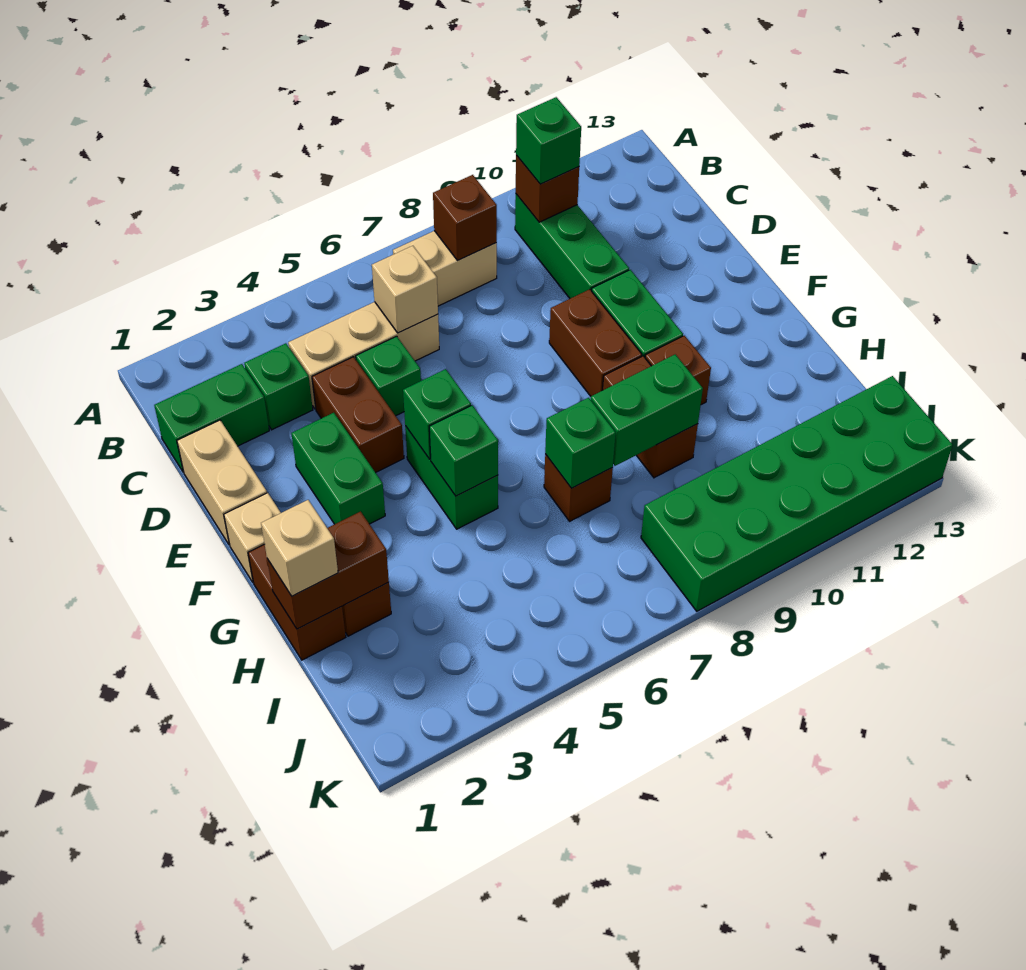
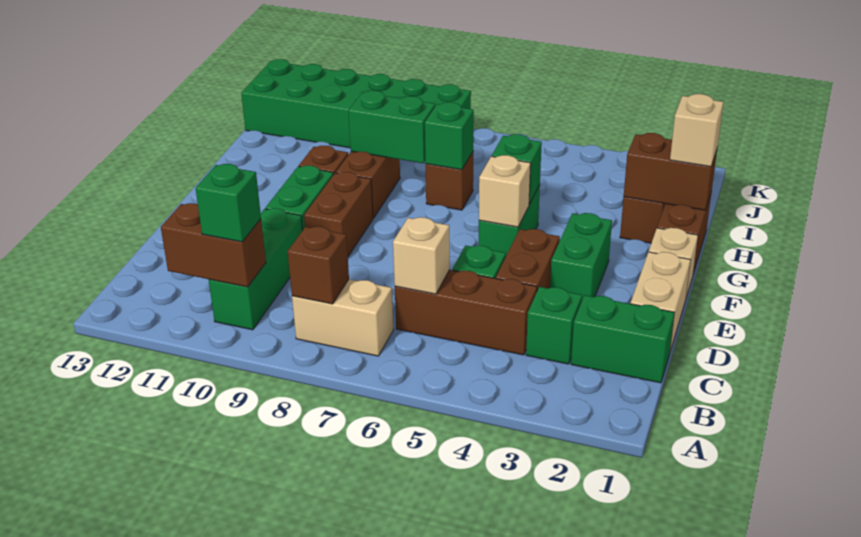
brown brick B10 level 2 -> brown brick B10:B11 level 2
tan brick C4:C6 level 1 -> brown brick C4:C6 level 1
green brick F5 level 2 -> tan brick F5 level 2

